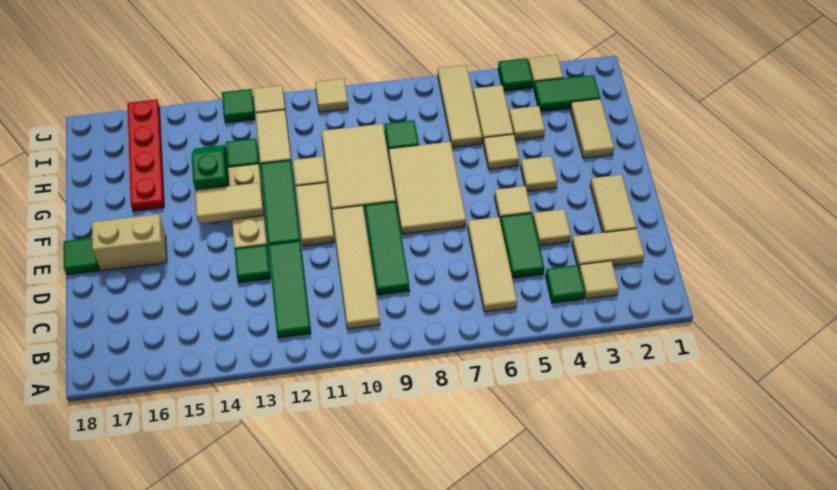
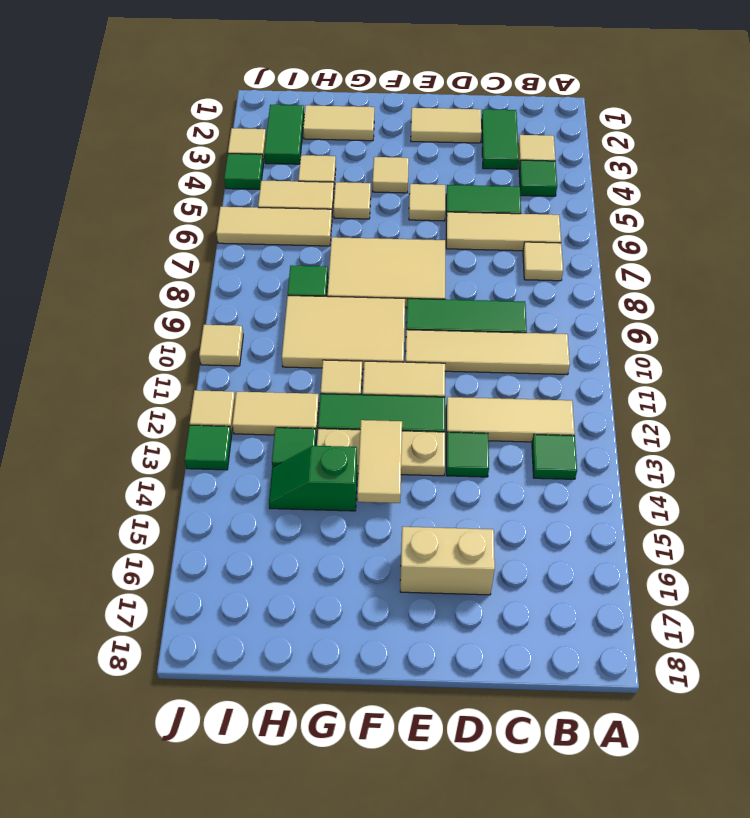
green tile B12:D12 level 1 -> tan tile B12:D12 level 1
tan tile C2:C3 level 1 -> green tile C2:C3 level 1
tan tile D4 level 1 -> tan tile B7 level 1
tan brick E16:E17 level 1 -> tan brick D16:E16 level 1
green tile E18 level 1 -> green tile B13 level 1
red plate G16:J16 level 1 -> none

